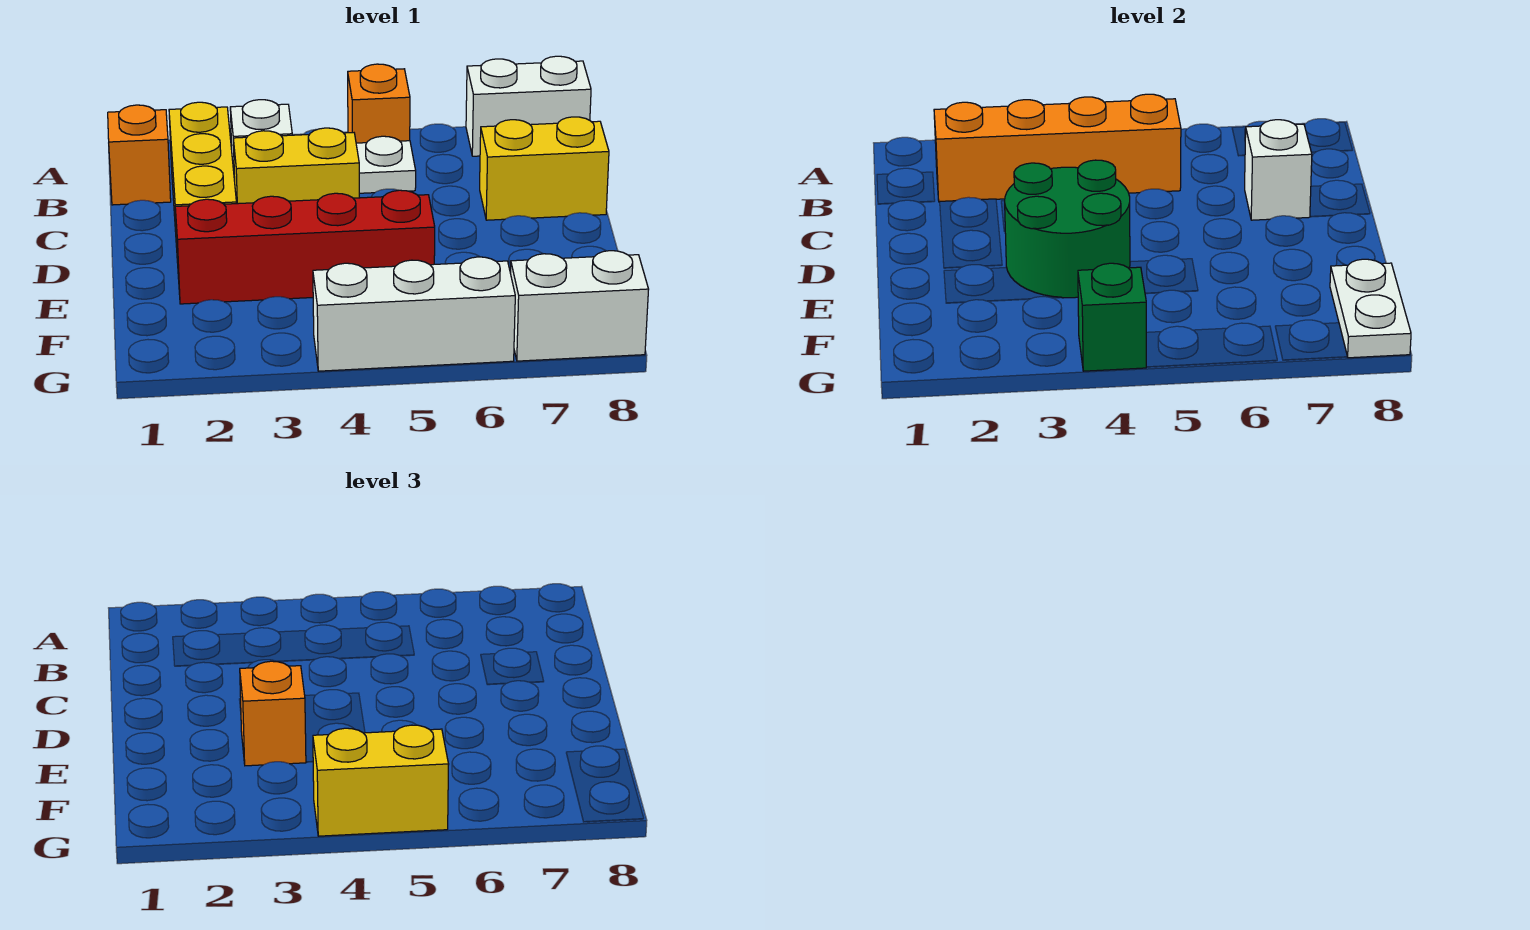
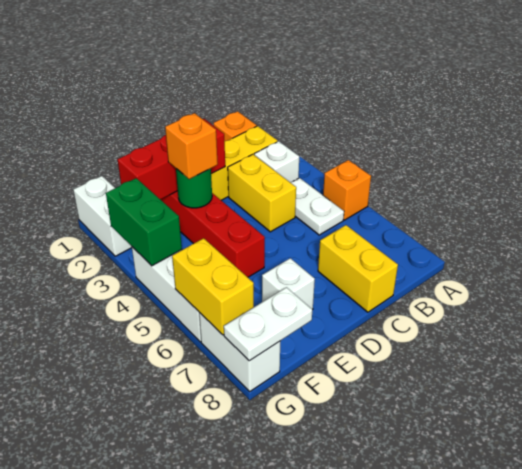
white brick A7:A8 level 1 -> white brick G1:G2 level 1
orange brick B2:B5 level 2 -> none
white brick C7 level 2 -> white brick E7 level 1
none -> red brick D2:F2 level 2
green round brick D3:E4 level 2 -> green round brick E3 level 2
green brick G4 level 2 -> green brick G3:G4 level 2
yellow brick G4:G5 level 3 -> yellow brick G6:G7 level 2

